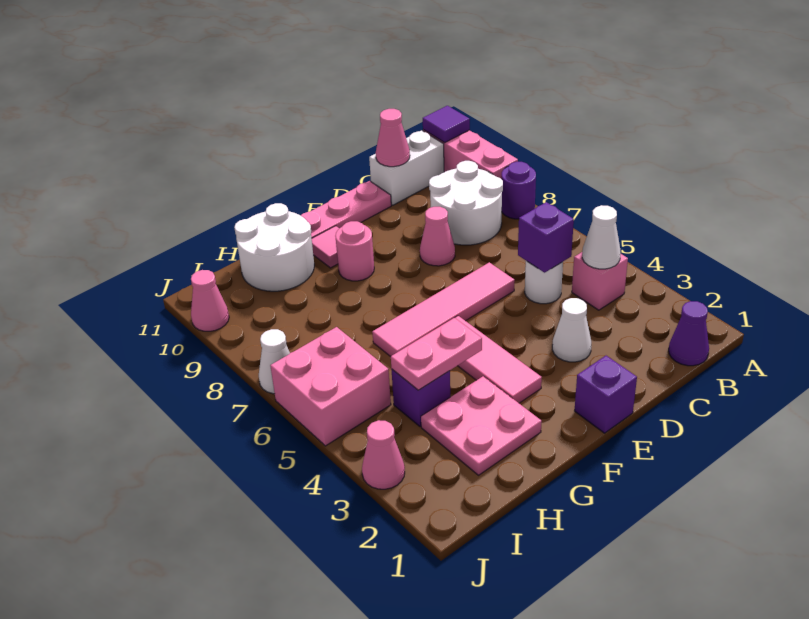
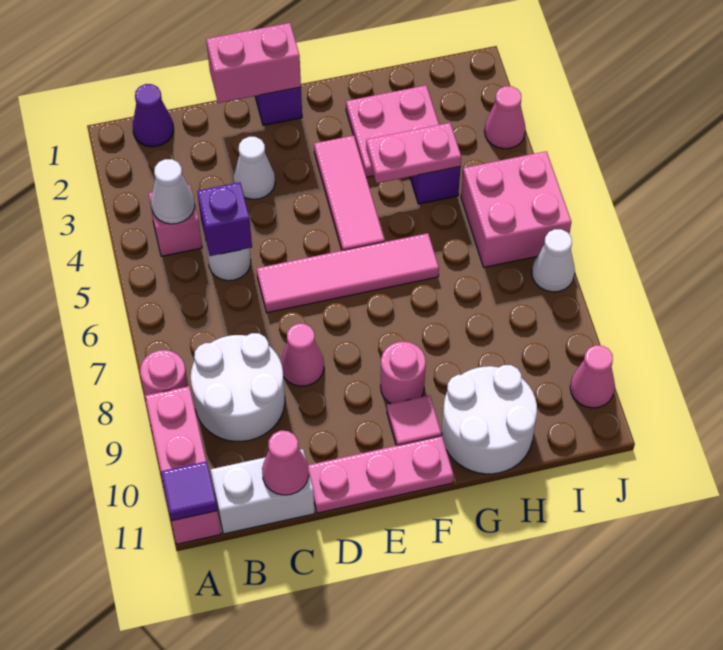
purple round brick A8 level 1 -> pink round brick A8 level 1
none -> pink brick D1:E1 level 2

